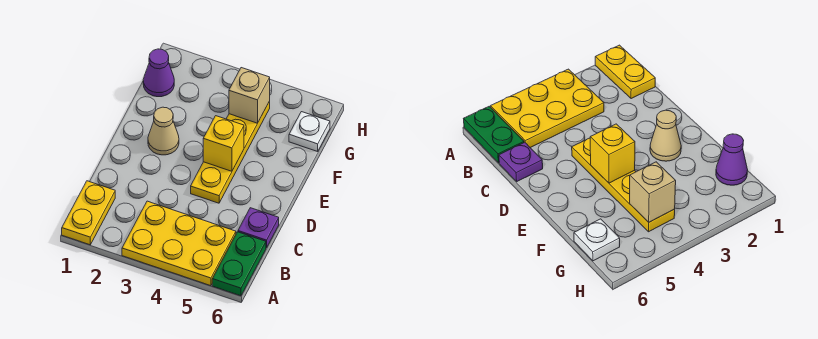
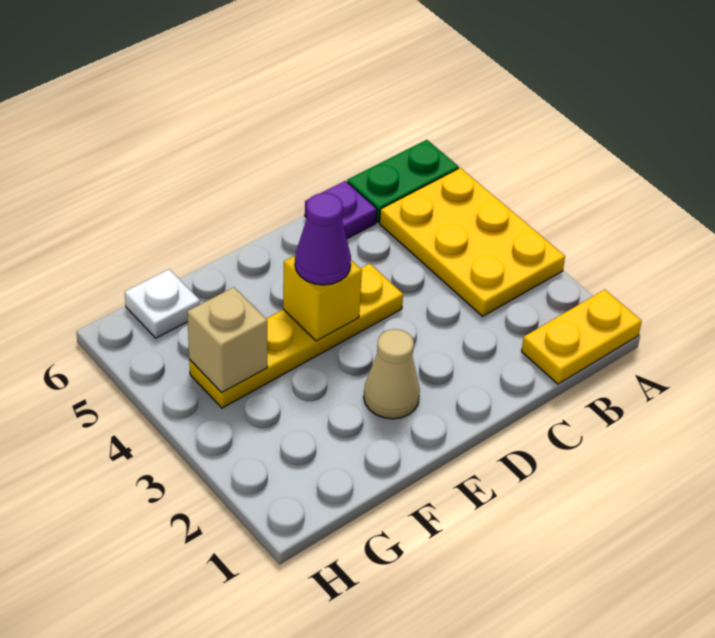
purple cone G1 level 1 -> purple cone E4 level 3

